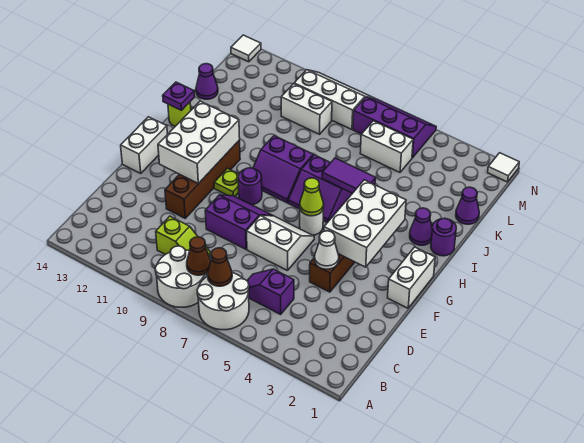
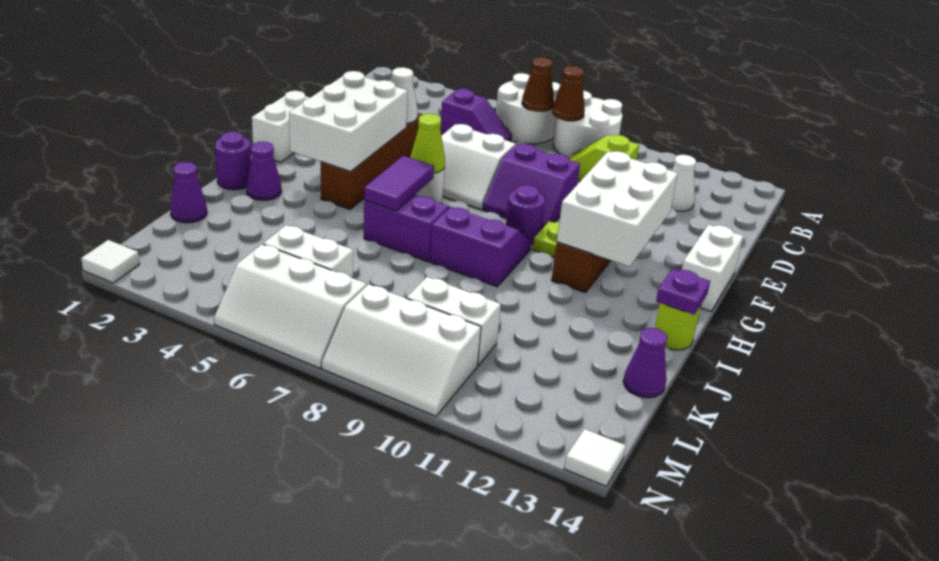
none -> white cone C12 level 1
purple tile I5:I6 level 2 -> purple tile H6:I6 level 2
purple slope M5:N7 level 1 top M -> white slope M5:N7 level 1 top M

